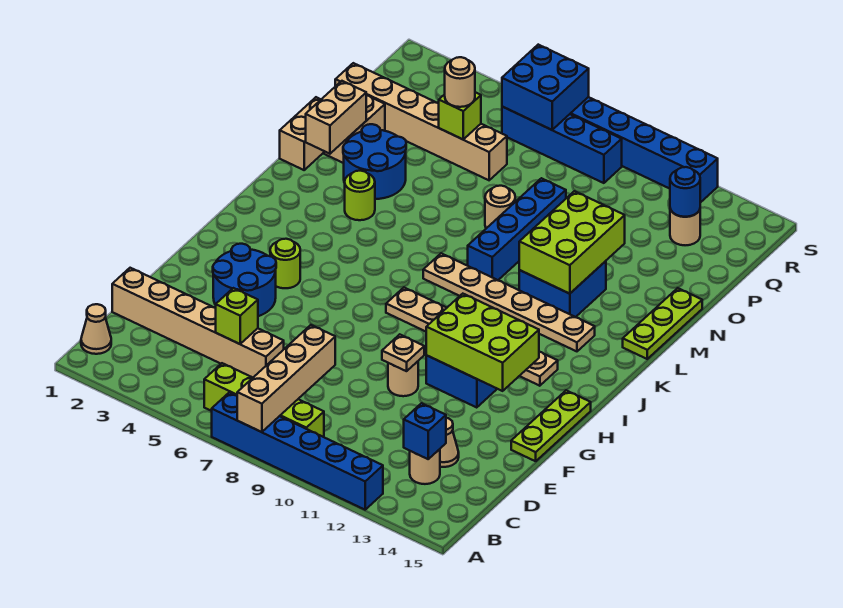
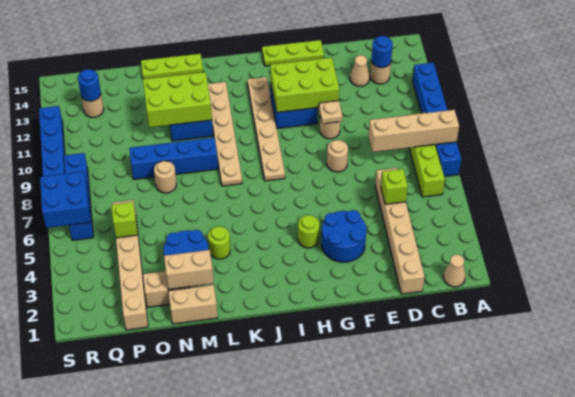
blue brick C13 level 2 -> blue round brick C13 level 2
lime brick G11:H13 level 2 -> lime brick F11:H12 level 2
tan round brick P5 level 3 -> tan round brick F8 level 1

